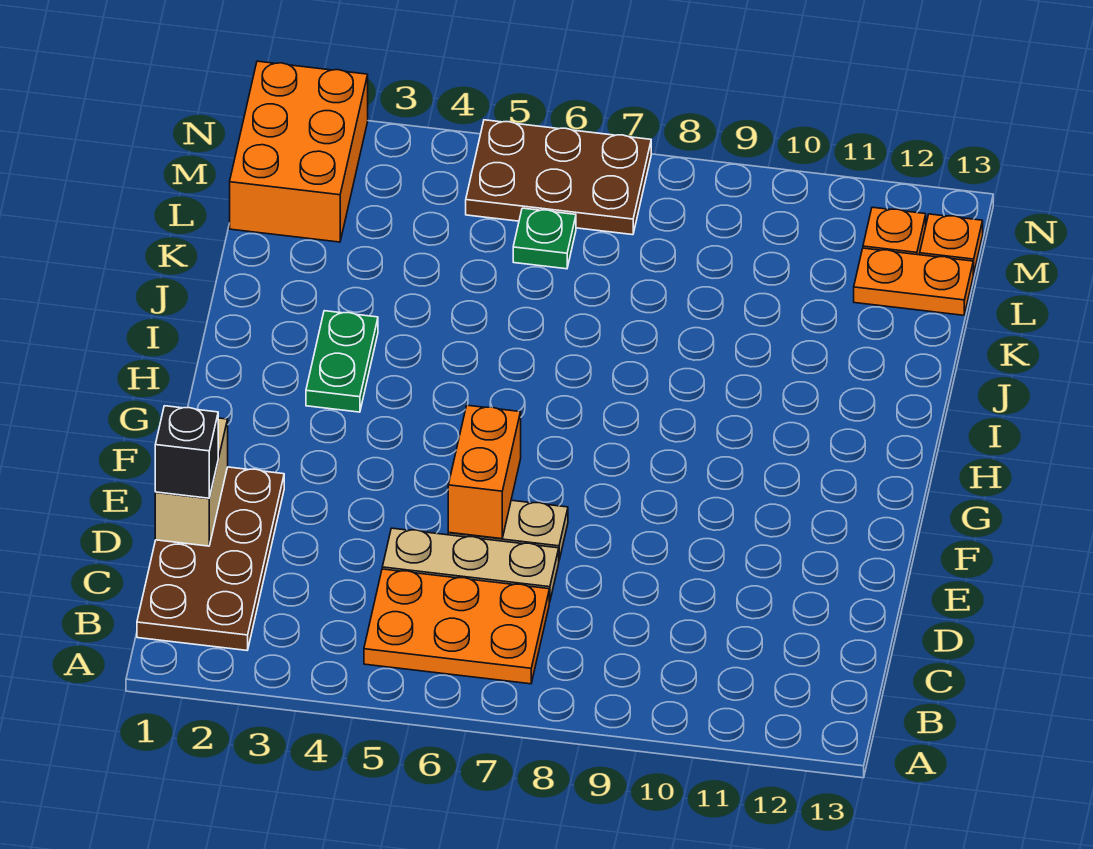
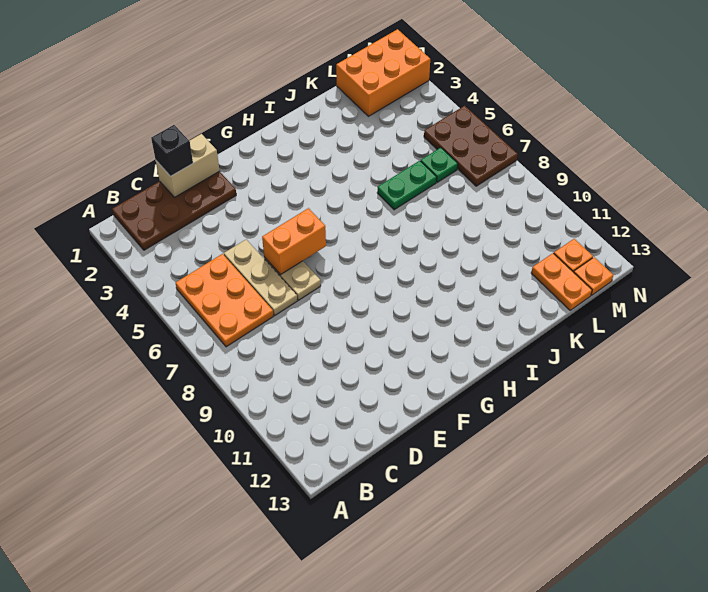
green plate H3:I3 level 1 -> green plate J6:K6 level 1

